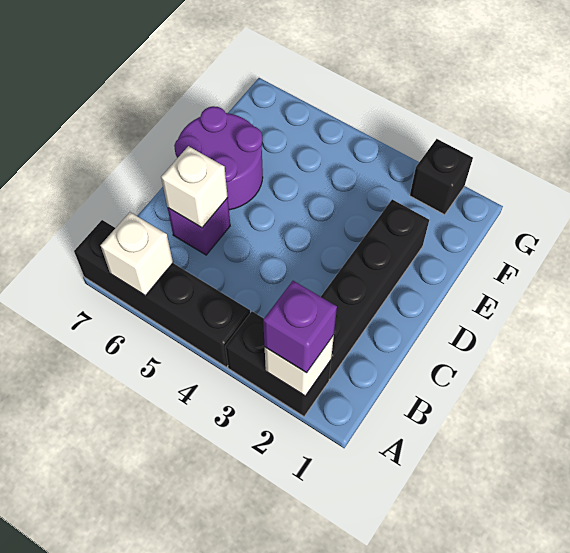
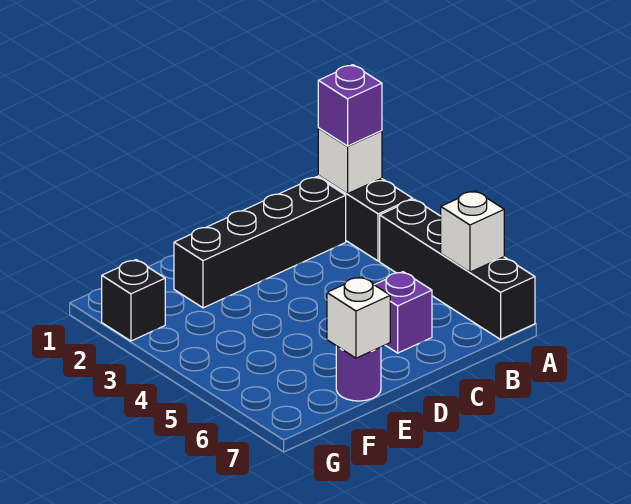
white brick C6 level 2 -> white brick E7 level 2
purple round brick D6:E7 level 1 -> purple round brick E7 level 1

